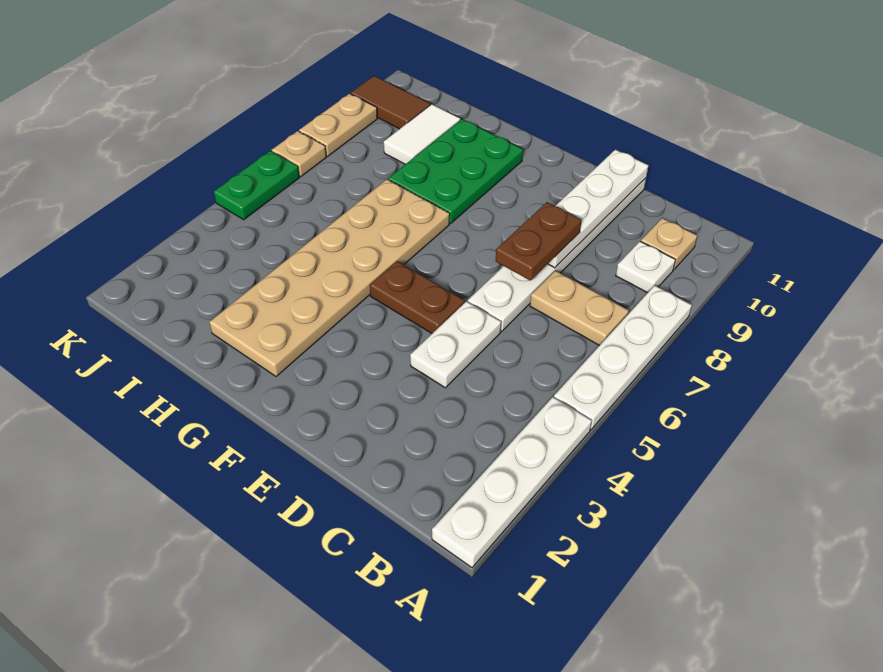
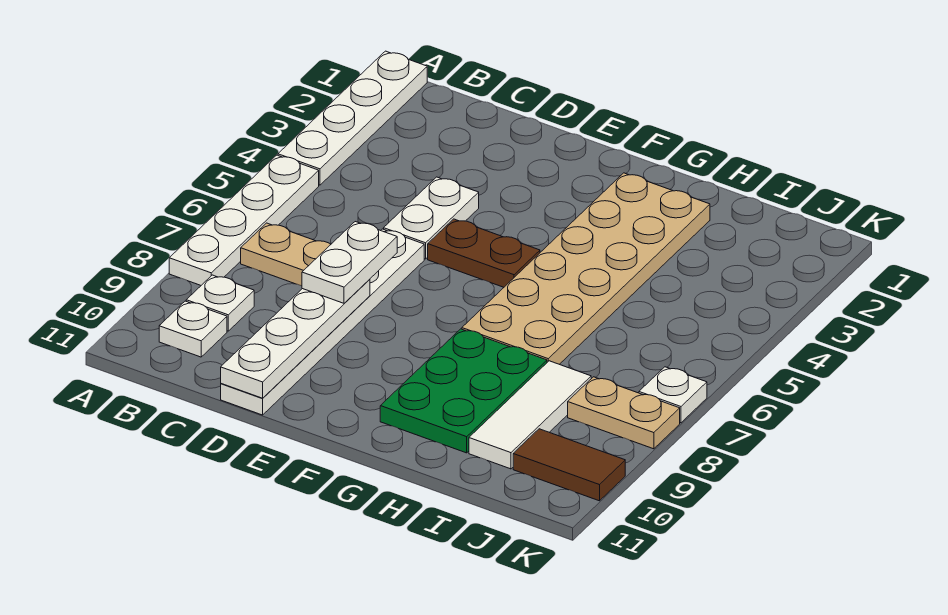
tan plate B10 level 1 -> white plate B10 level 1
brown plate D7:D8 level 3 -> white plate D7:D8 level 3
white tile I9:I10 level 1 -> white tile I8:I10 level 1
green plate K5:K6 level 1 -> none
tan plate K7 level 1 -> white plate K7 level 1
tan plate K8:K9 level 1 -> tan plate J8:K8 level 1

